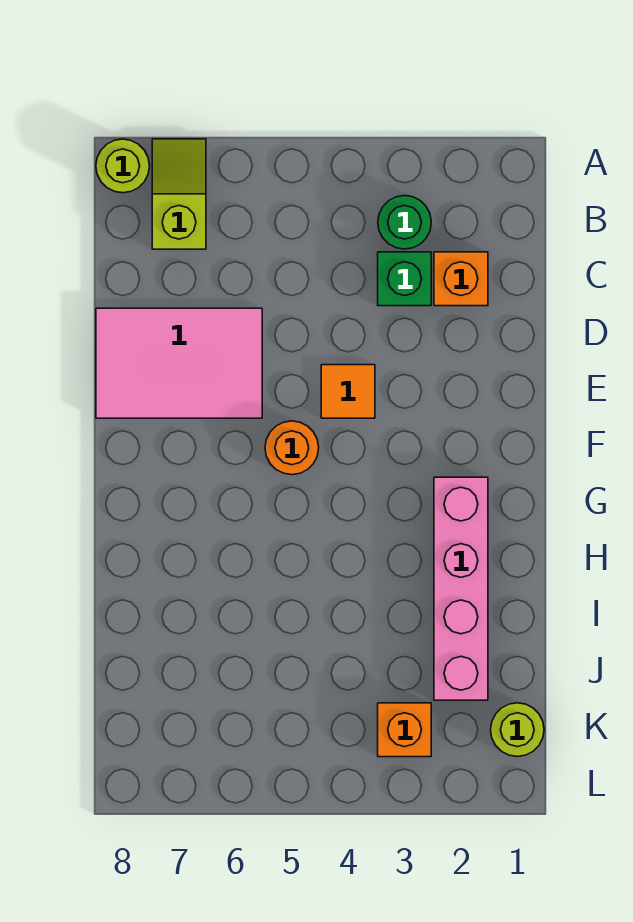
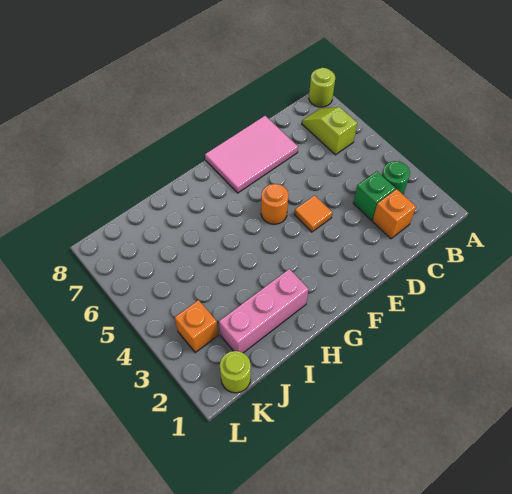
lime slope A7:B7 level 1 top B -> lime slope B6:B7 level 1 top 6
pink tile D6:E8 level 1 -> pink tile D7:F8 level 1
pink brick G2:J2 level 1 -> pink brick H2:J2 level 1

